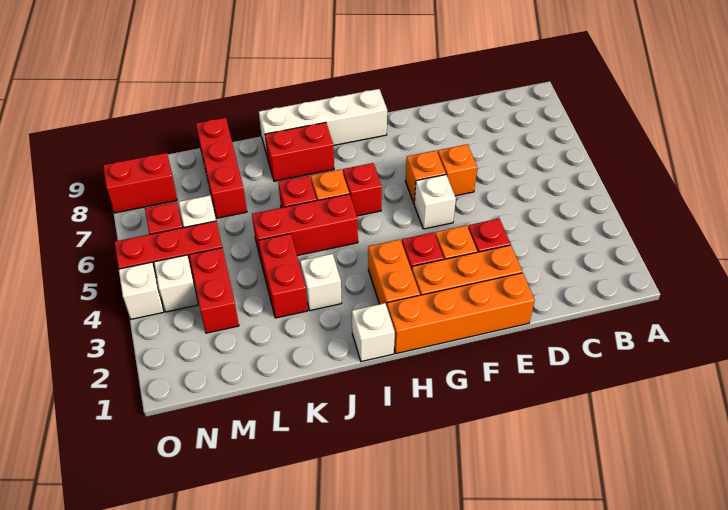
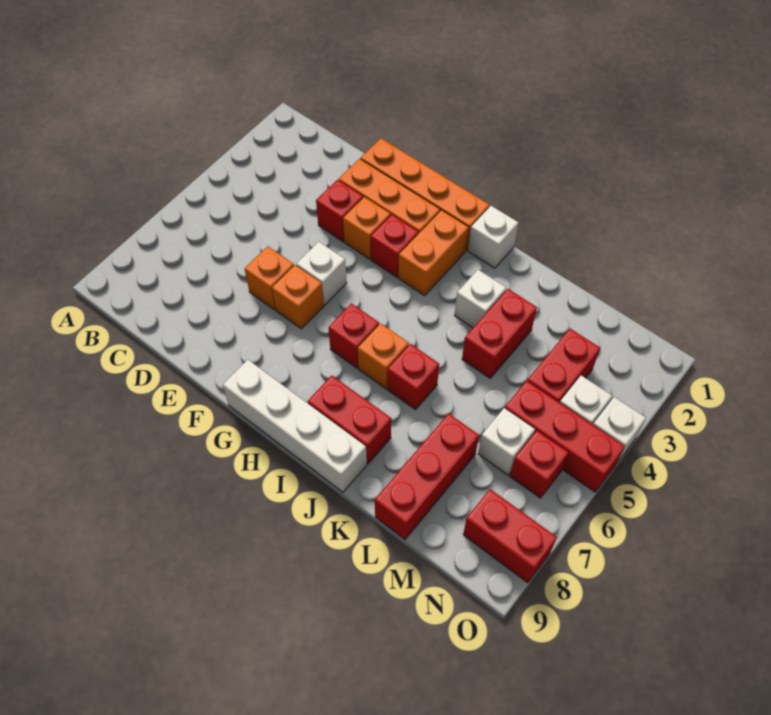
red brick I5:K5 level 1 -> none

